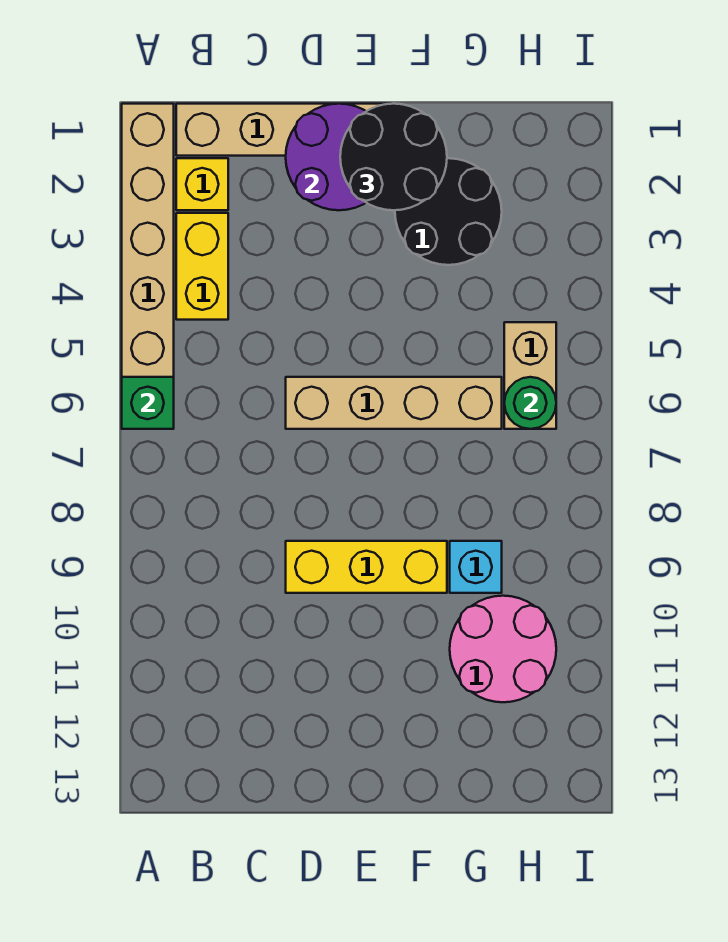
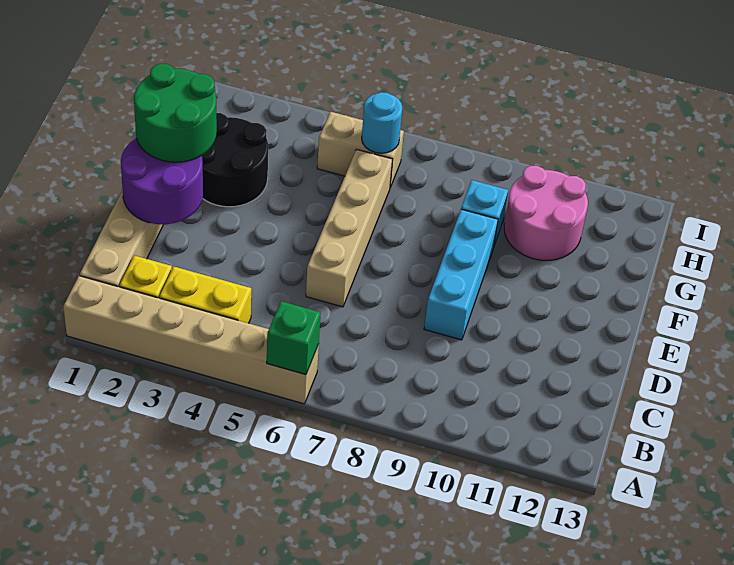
yellow brick D9:F9 level 1 -> cyan brick D9:F9 level 1
black round brick E1:F2 level 3 -> green round brick E1:F2 level 3
green round brick H6 level 2 -> cyan round brick H6 level 2

